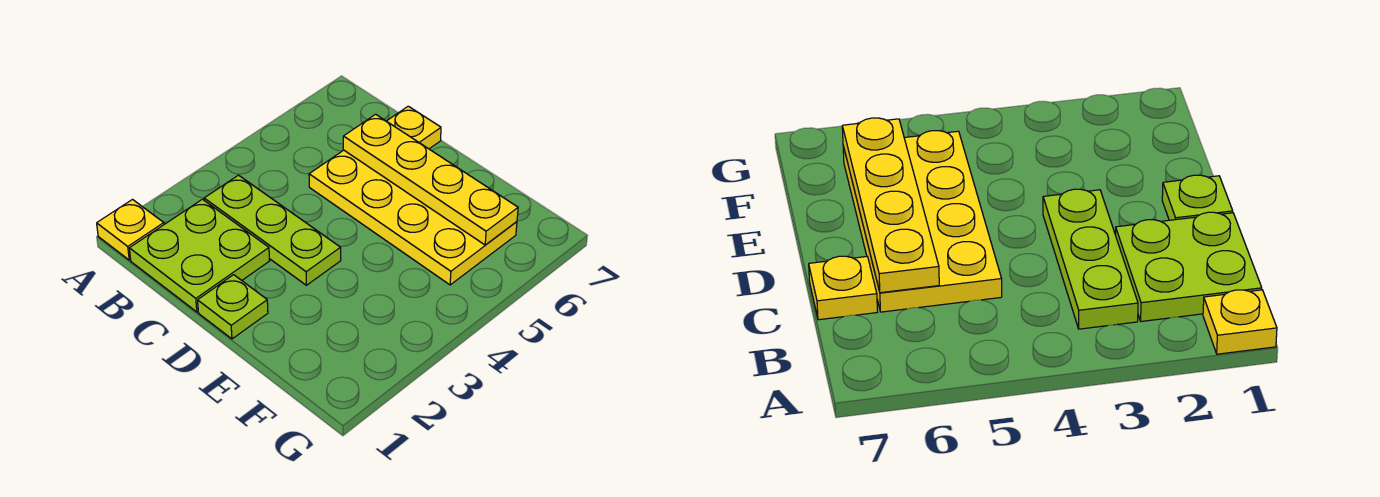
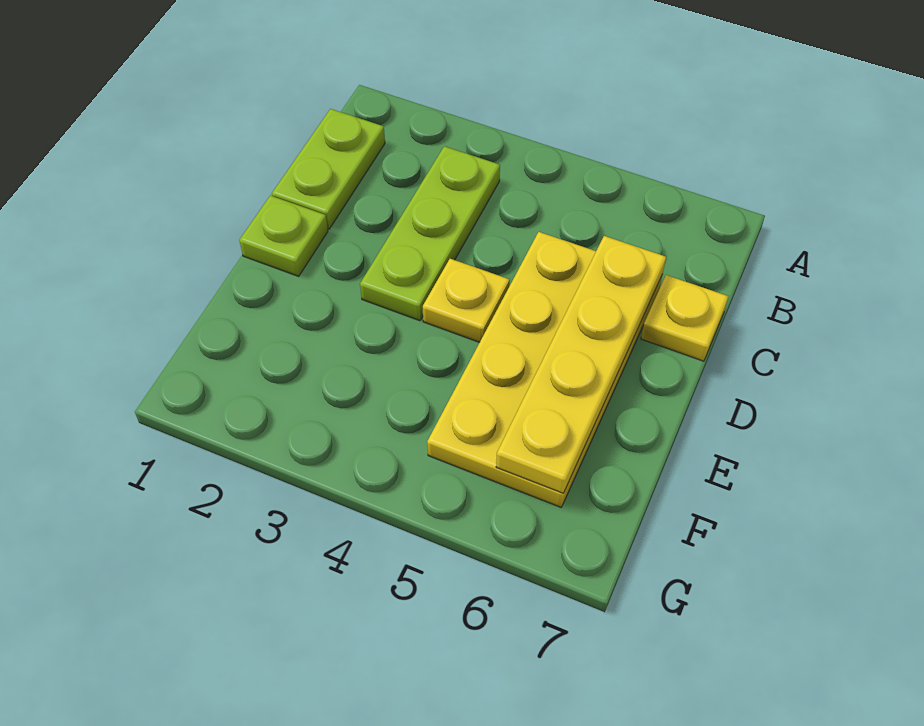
yellow plate A1 level 1 -> yellow plate D4 level 1
lime plate B1:C2 level 1 -> lime plate B1:C1 level 1

